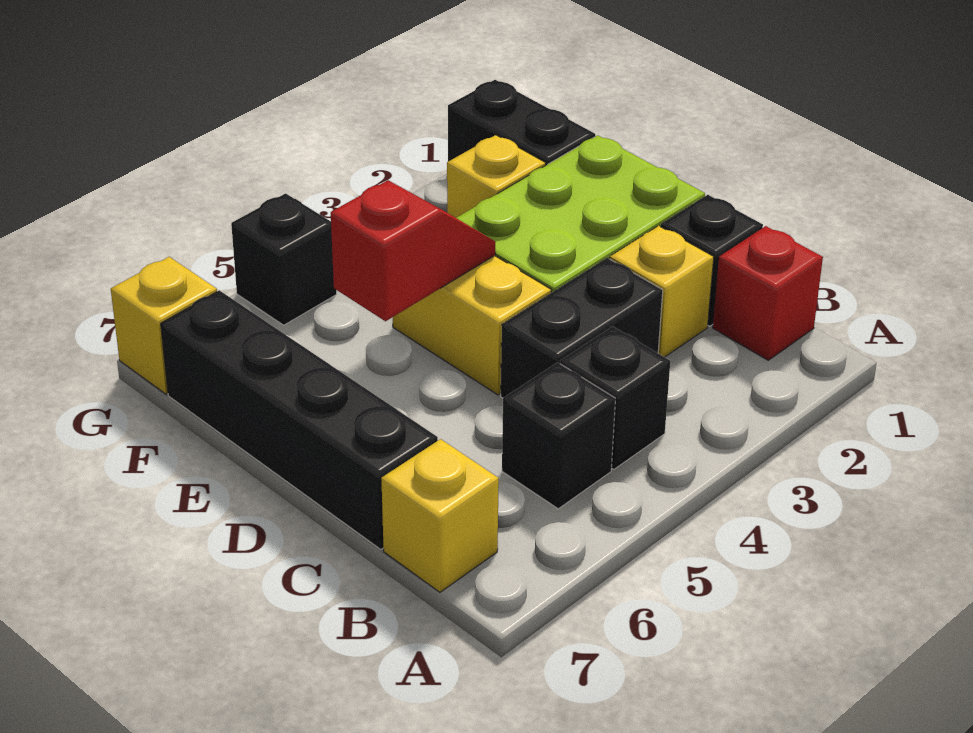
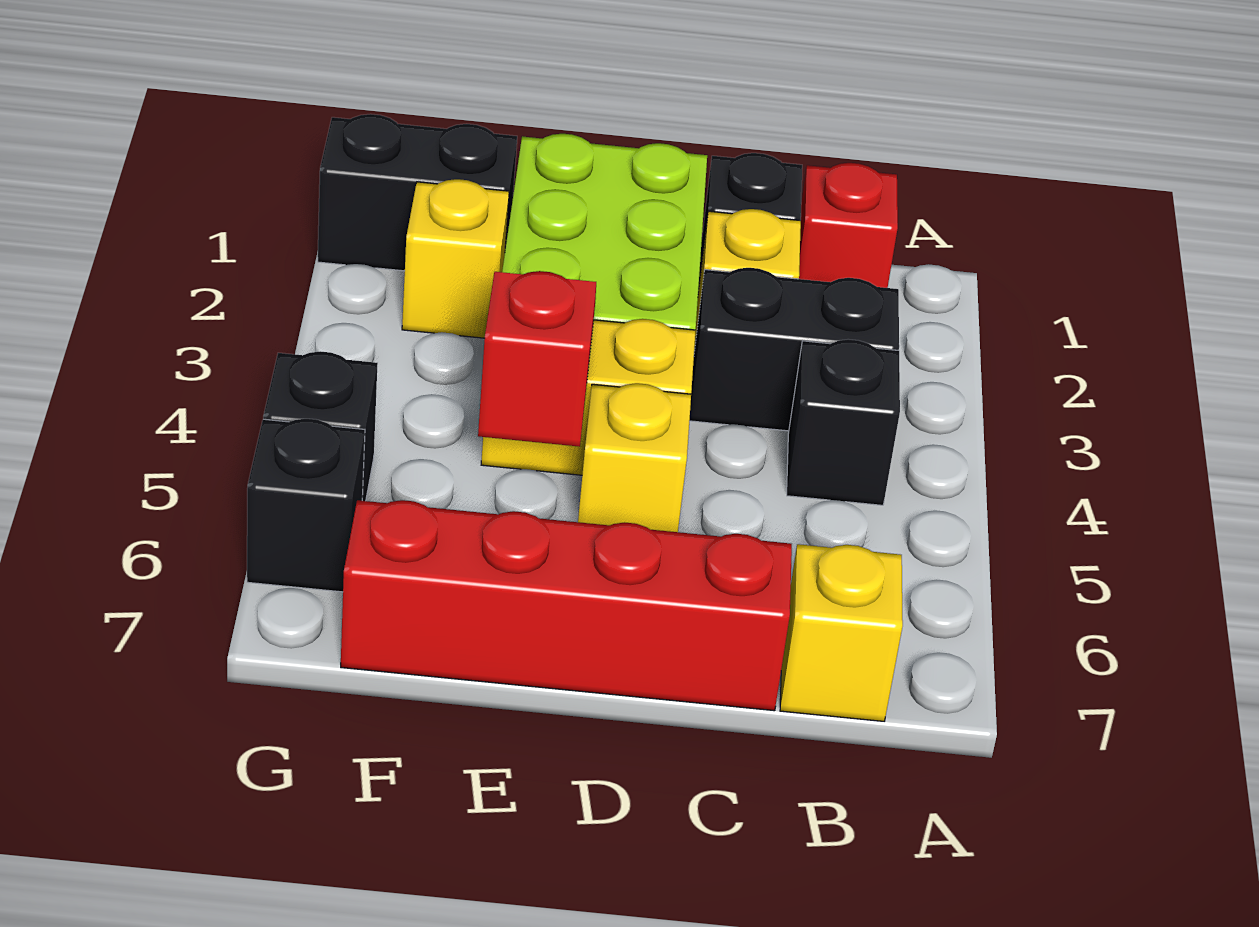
black brick B5 level 1 -> black brick G6 level 1
black brick C3:C4 level 1 -> black brick B3:C3 level 1
black brick C7:F7 level 1 -> red brick C7:F7 level 1
yellow brick G7 level 1 -> yellow brick D5 level 1

